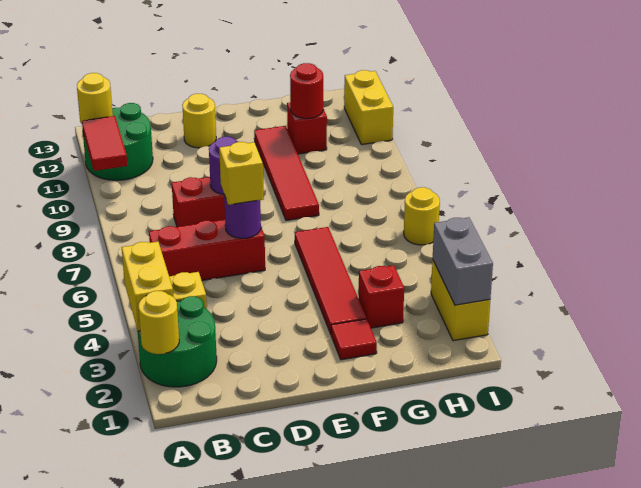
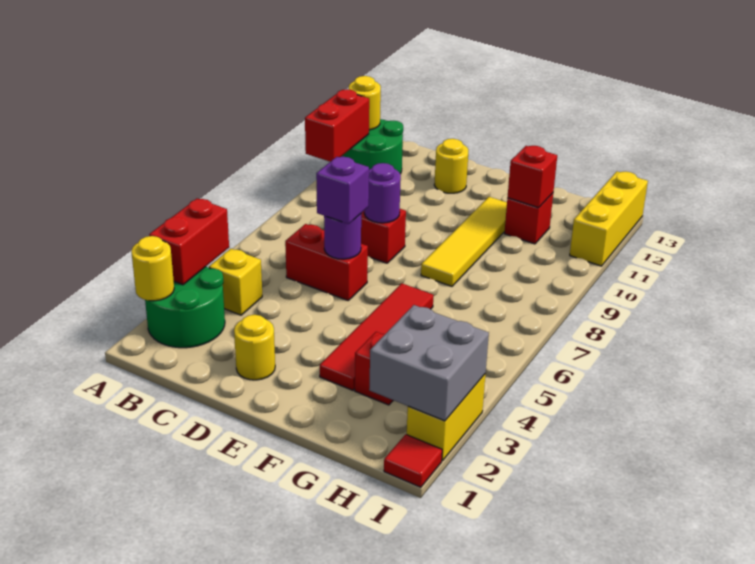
yellow brick A3:A4 level 2 -> red brick A3:A4 level 2
red tile A10:A11 level 2 -> red brick A10:A11 level 2
red brick B6:D6 level 1 -> red brick C6:D6 level 1
yellow brick D6 level 3 -> purple brick D6 level 3
red tile F2 level 1 -> red tile I1 level 1
red tile F8:F11 level 1 -> yellow tile F8:F11 level 1
red round brick G11 level 2 -> red brick G11 level 2
grey brick I2:I3 level 2 -> grey brick H2:I3 level 2
yellow round brick I6 level 1 -> yellow round brick D2 level 1
yellow brick I11:I12 level 1 -> yellow brick I11:I13 level 1

